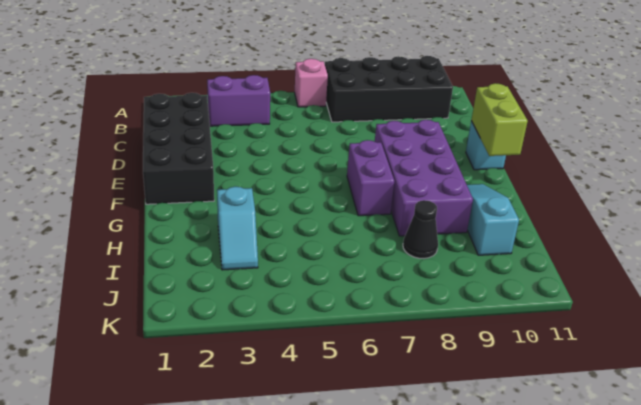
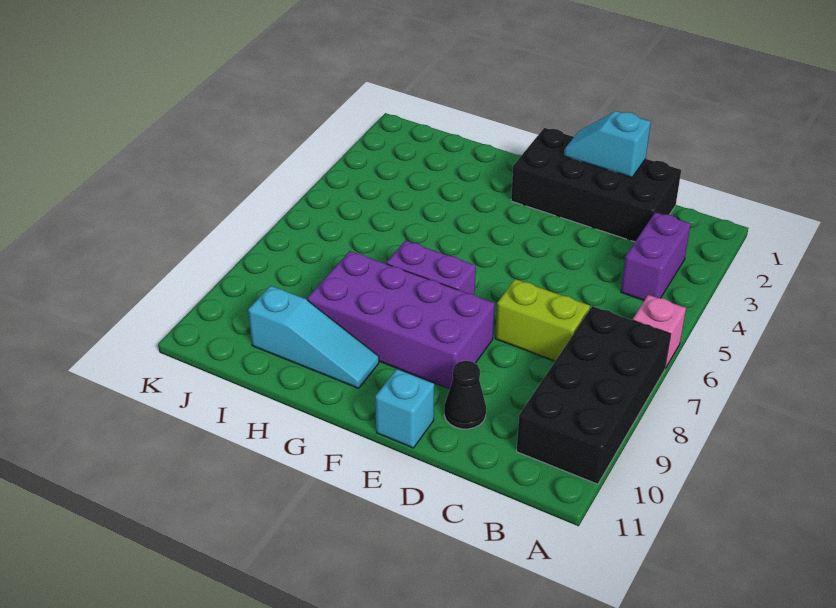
lime brick E11:F11 level 2 -> lime brick C7:D7 level 1
cyan slope H3:I3 level 1 top H -> cyan slope D1:E1 level 2 top D
black cone I8 level 1 -> black cone D10 level 1

